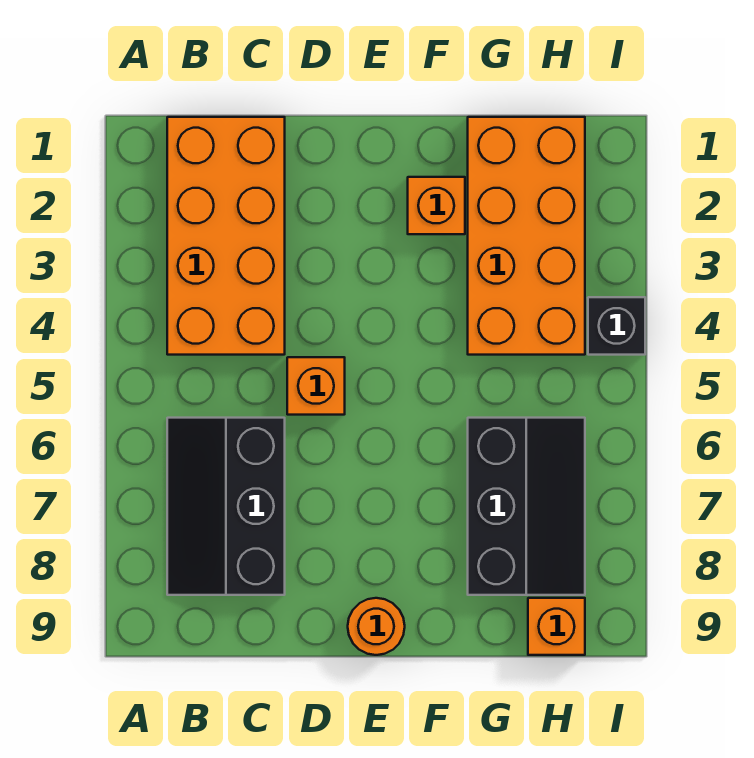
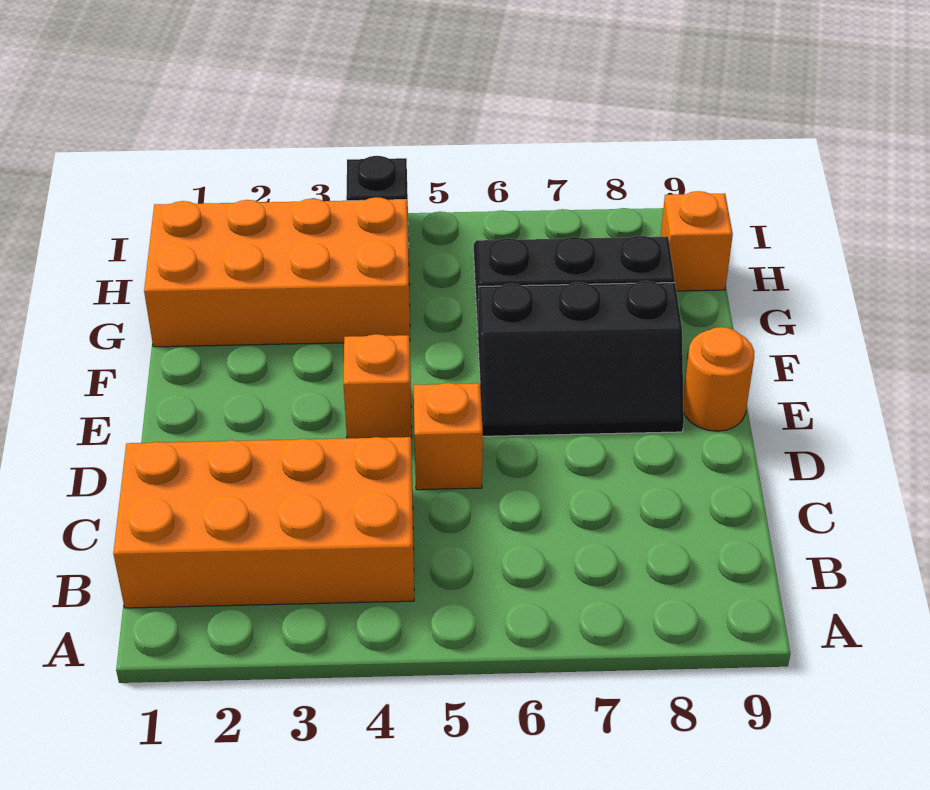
black slope B6:C8 level 1 top C -> black slope E6:F8 level 1 top F
orange brick F2 level 1 -> orange brick E4 level 1

